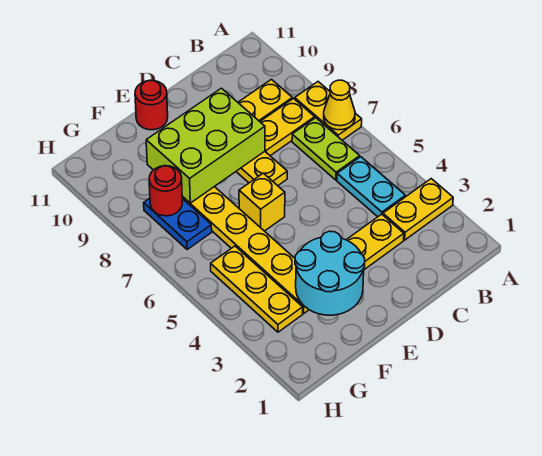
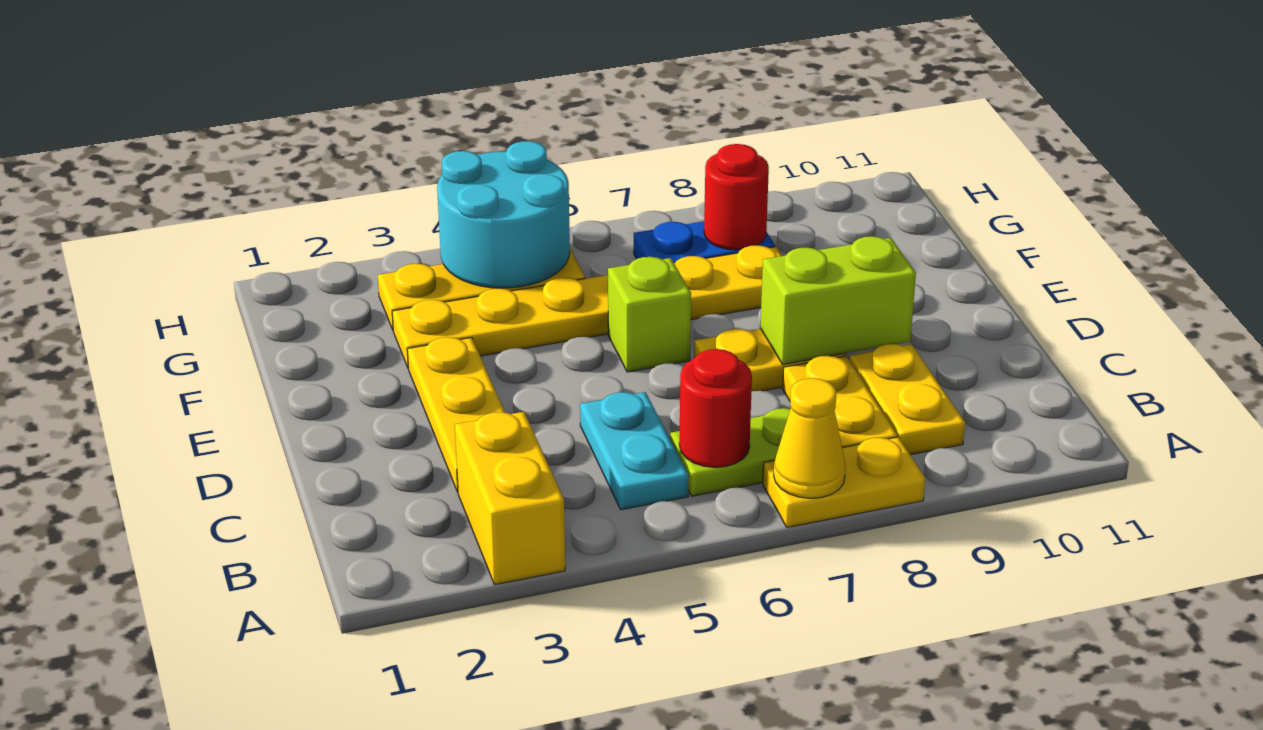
yellow plate A3:B3 level 1 -> yellow brick A3:B3 level 1
cyan plate B4:B5 level 1 -> cyan plate B5:C5 level 1
lime brick D8:F9 level 2 -> lime brick D8:D9 level 2
cyan round brick E2:F3 level 2 -> cyan round brick G4:H5 level 2
yellow brick E6 level 1 -> lime brick E6 level 1
red round brick E11 level 1 -> red round brick B6 level 2

